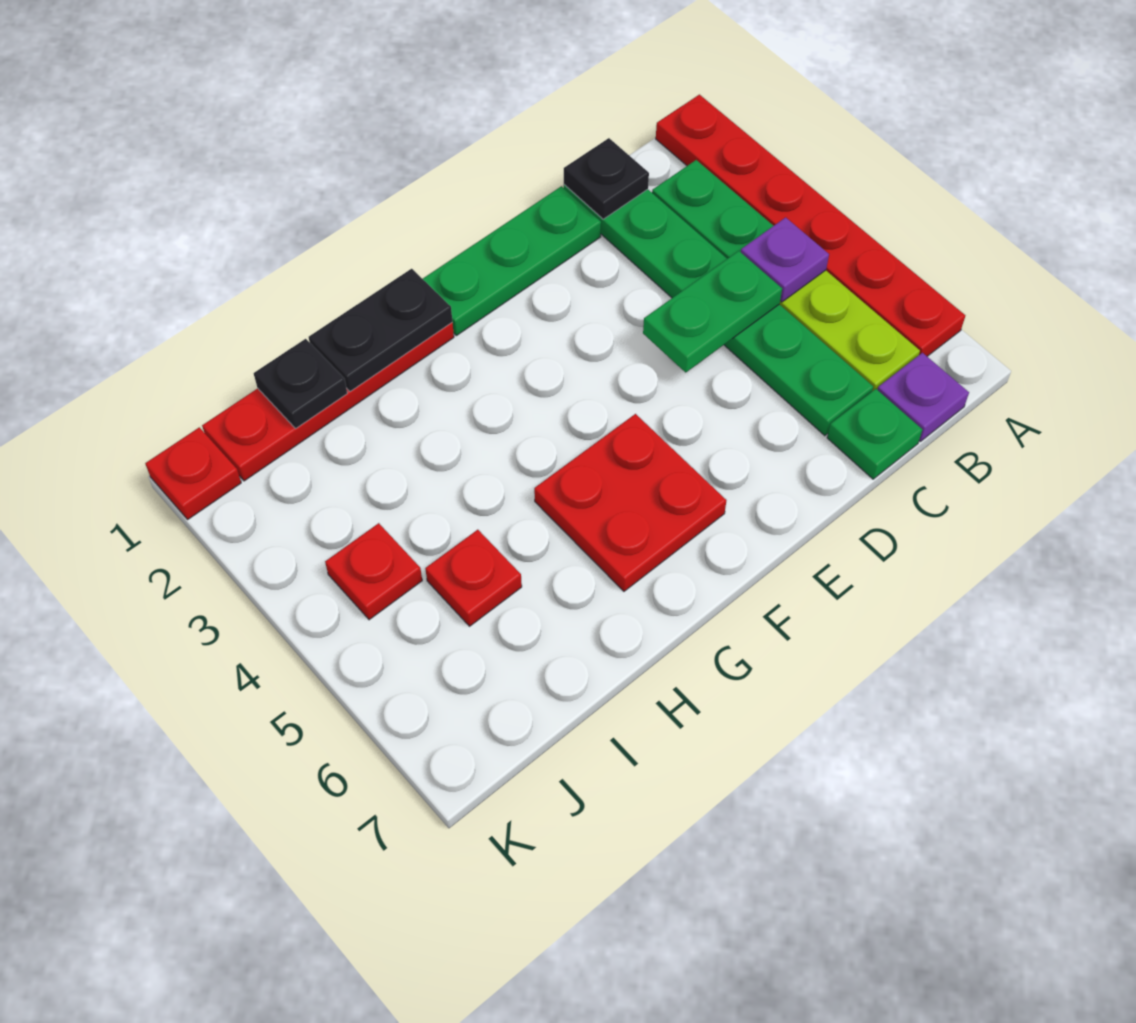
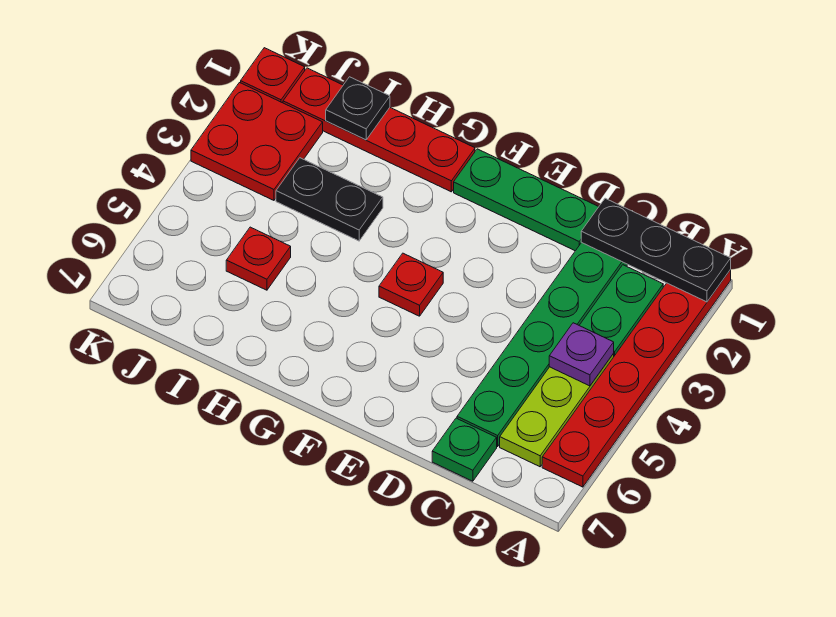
purple plate B7 level 1 -> none
black plate C1 level 2 -> black plate A1:C1 level 2
green plate C4:D4 level 2 -> none
red plate F5:G6 level 1 -> red plate J2:K3 level 1
black plate G1:H1 level 2 -> black plate H3:I3 level 1
red plate J4 level 1 -> red plate F4 level 1

